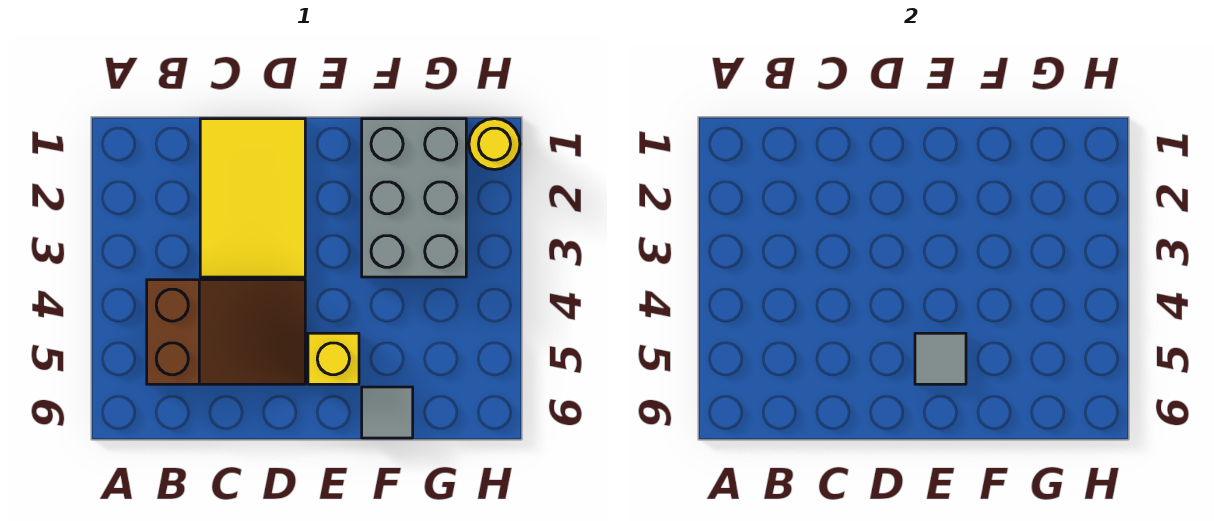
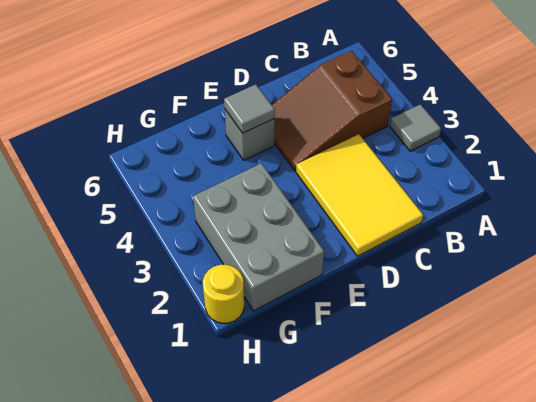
yellow brick E5 level 1 -> grey brick E5 level 1
grey tile F6 level 1 -> grey tile A3 level 1

